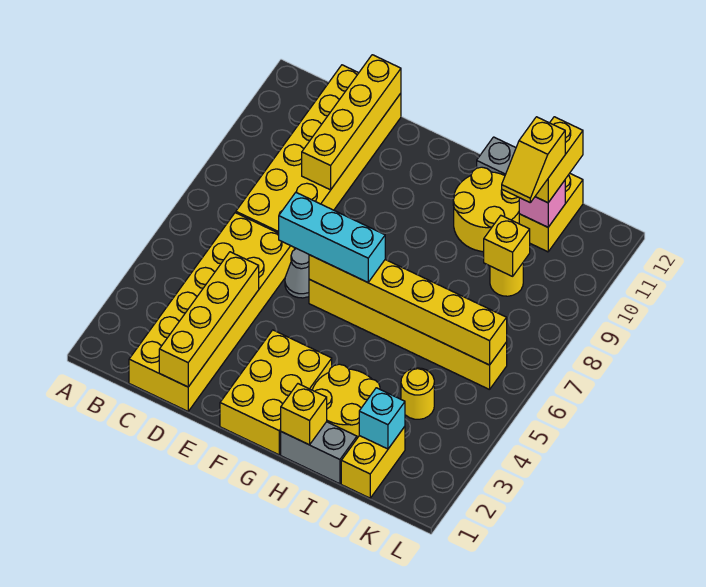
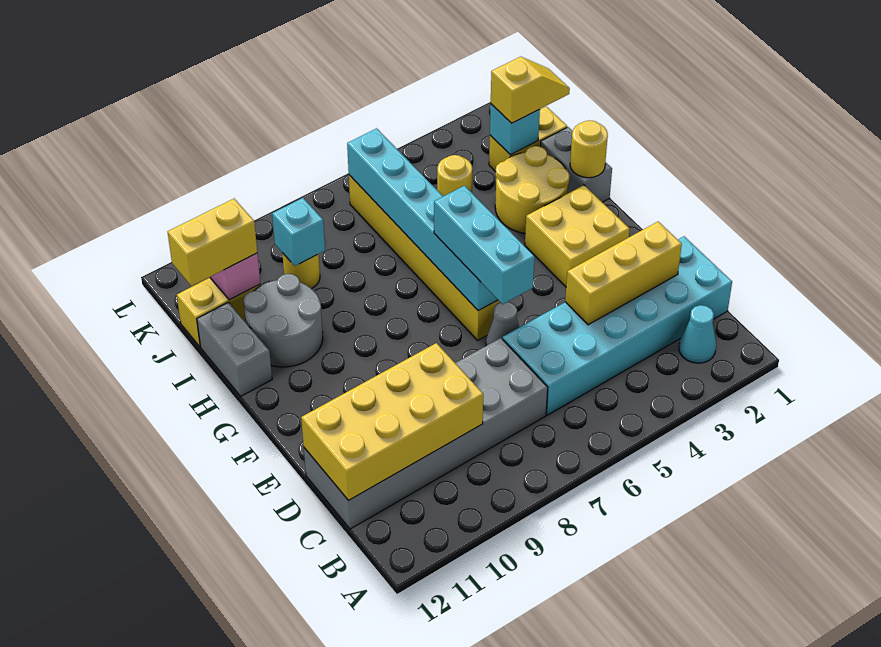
none -> cyan cone B2 level 1
yellow brick C1:D6 level 1 -> cyan brick C1:D6 level 1
yellow brick C7:D12 level 1 -> grey brick C7:D12 level 1
yellow brick D1:D4 level 2 -> yellow brick D2:D4 level 2
yellow brick D9:D12 level 2 -> yellow brick C9:D12 level 2
yellow brick F1:G3 level 1 -> yellow brick F2:G3 level 1
yellow brick F6:K6 level 2 -> cyan brick F6:K6 level 2
yellow brick H1 level 2 -> yellow round brick H1 level 2
yellow round brick H10:I11 level 1 -> grey round brick H10:I11 level 1
yellow brick J9 level 2 -> cyan brick J9 level 2
yellow slope J10:J11 level 4 top 11 -> yellow slope J1:J2 level 3 top 2

